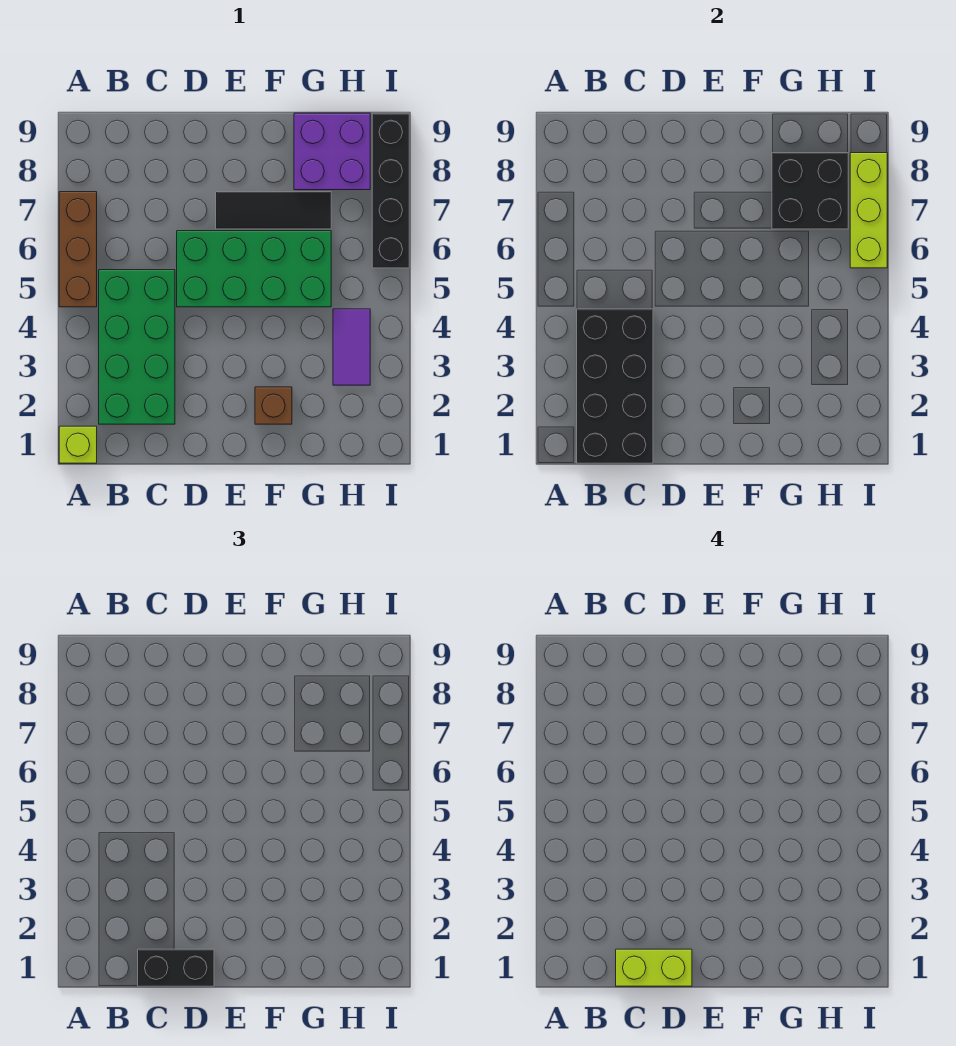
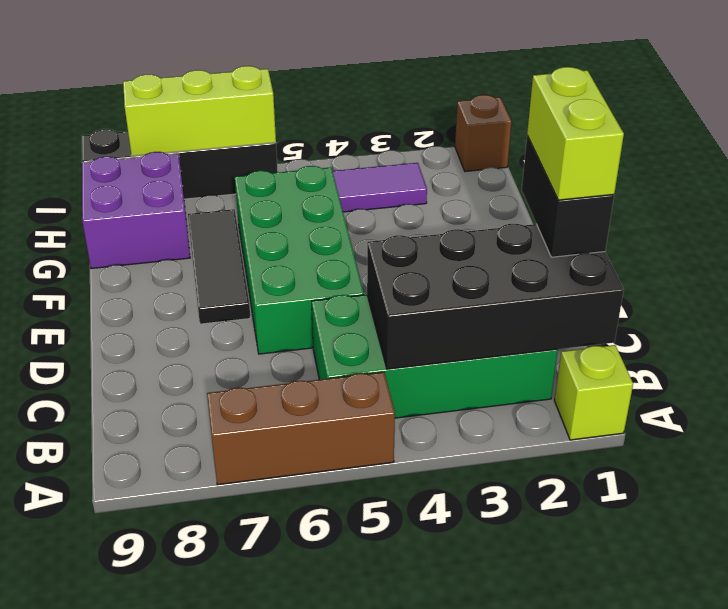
brown brick F2 level 1 -> brown brick I1 level 1
black brick G7:H8 level 2 -> none

